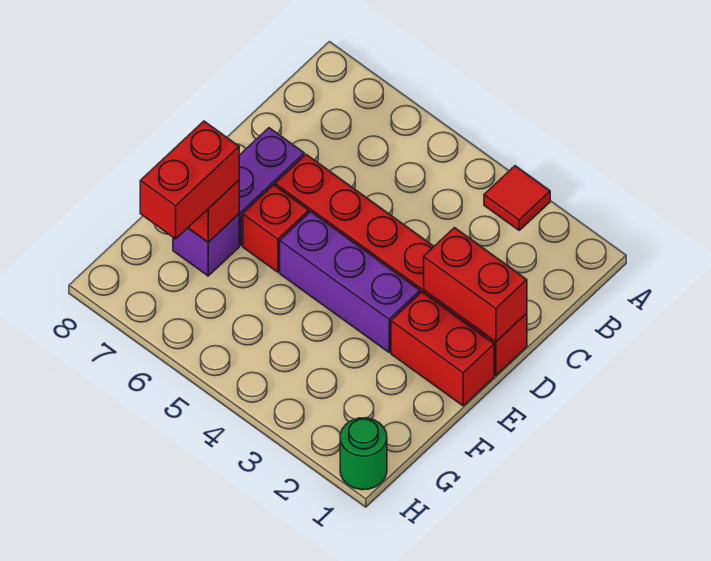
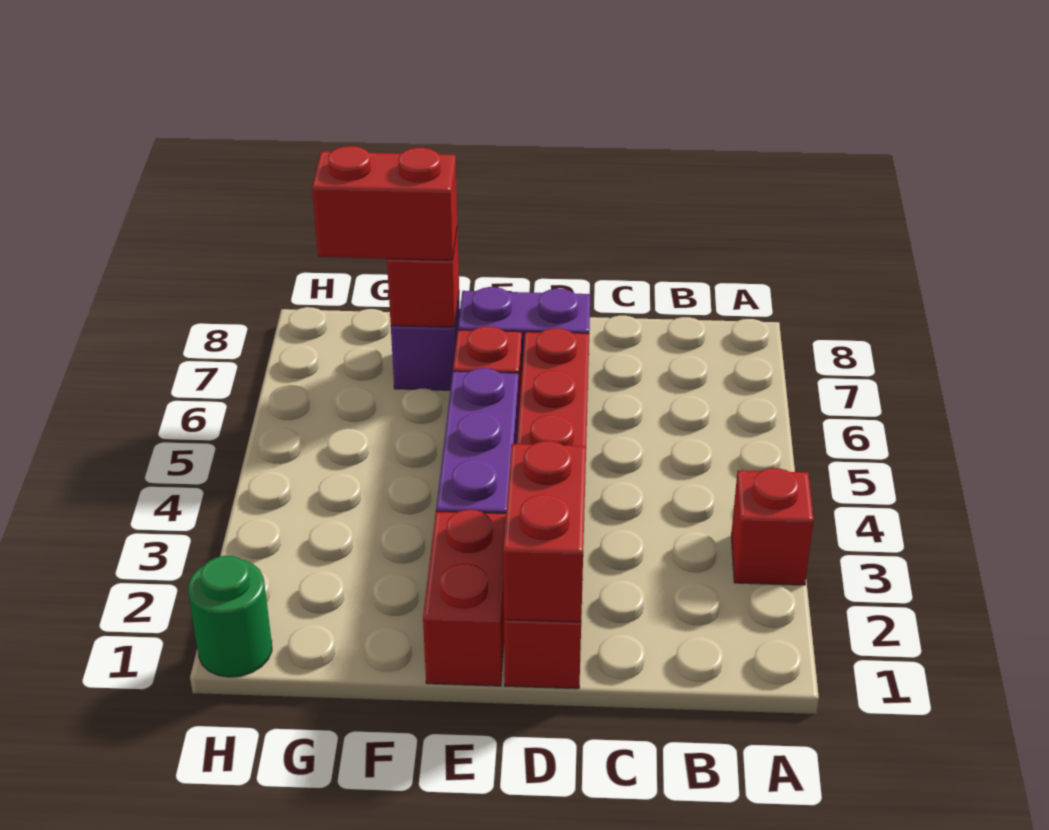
red tile A3 level 1 -> red brick A3 level 1

